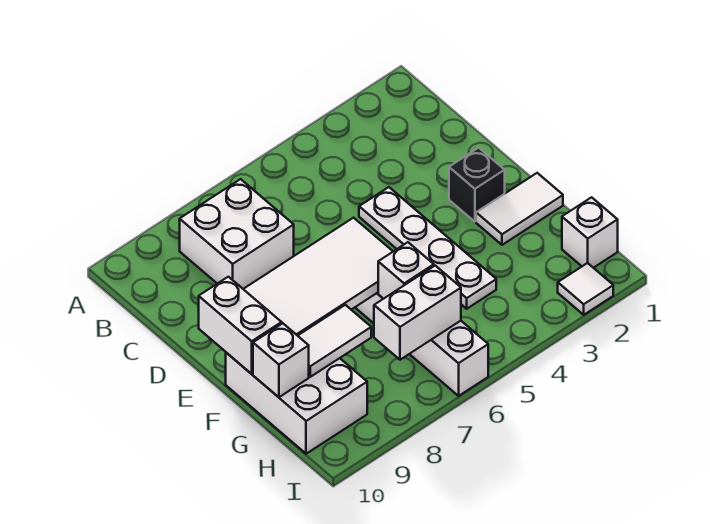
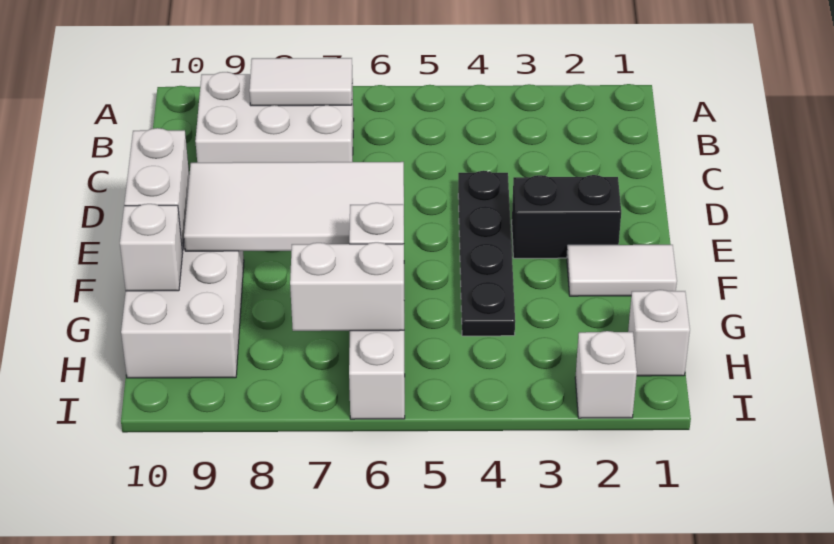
white brick B7:C8 level 1 -> white brick B7:C9 level 1
white plate D4:G4 level 1 -> black plate D4:G4 level 1
black brick E2 level 1 -> black brick E2:E3 level 1
white tile G8:G9 level 2 -> white tile B7:B8 level 2
white tile I2 level 1 -> white brick I2 level 1

